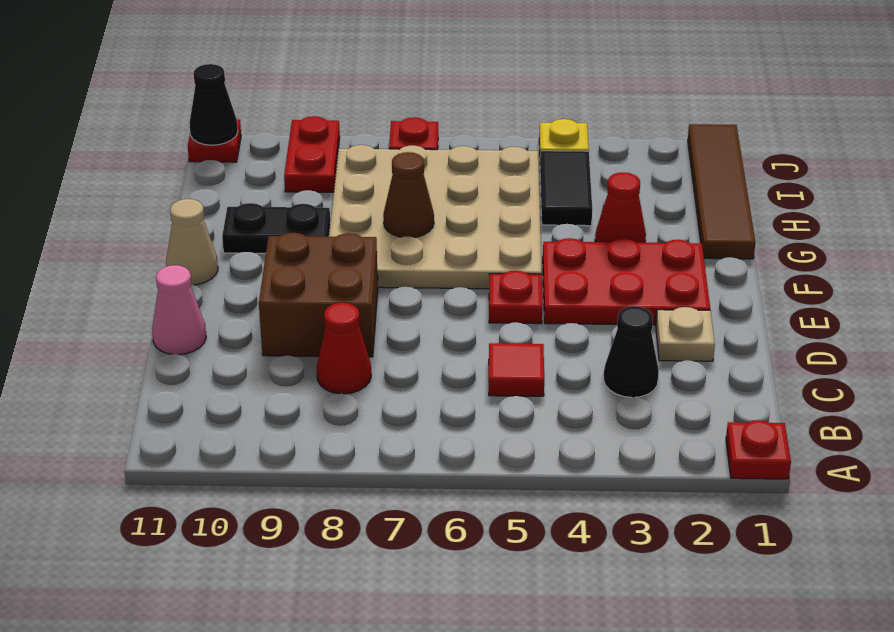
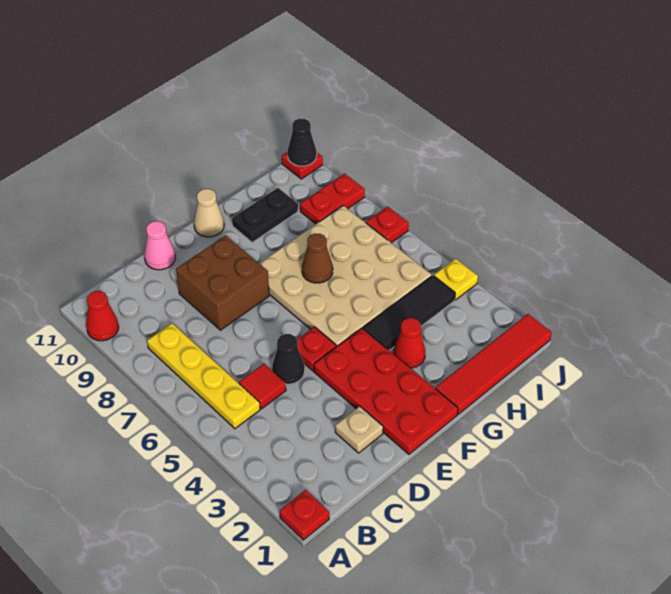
none -> yellow plate B5:B8 level 1
black cone C3 level 1 -> black cone D5 level 1
red cone C8 level 1 -> red cone A10 level 1
red plate E2:F4 level 1 -> red plate E1:F4 level 1
brown tile G1:J1 level 1 -> red tile G1:J1 level 1
black plate G9:G10 level 1 -> black plate G10:H10 level 1
black tile H4:I4 level 1 -> black tile G4:I4 level 1

